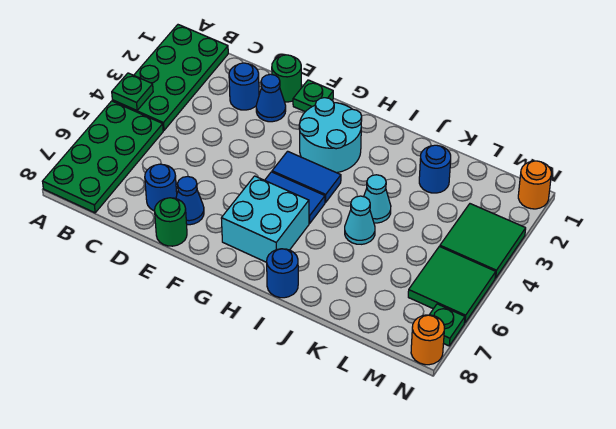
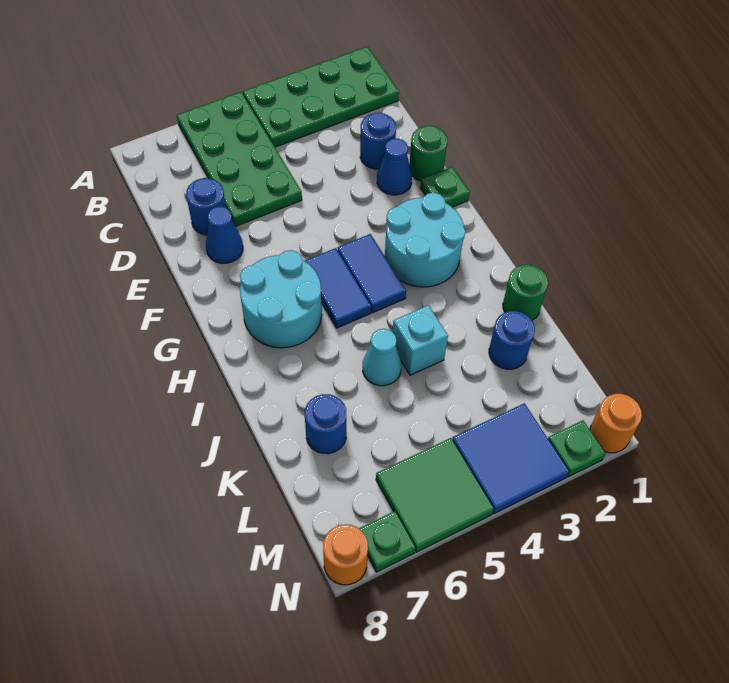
green plate A4 level 2 -> green plate N2 level 1
green plate A5:B8 level 1 -> green plate A5:D6 level 1
green round brick E8 level 1 -> green round brick J1 level 1
cyan brick G6:H7 level 1 -> cyan round brick G6:H7 level 1
blue round brick I8 level 1 -> blue round brick K7 level 1
cyan cone J4 level 1 -> cyan brick J4 level 1
green tile M3:N4 level 1 -> blue tile M3:N4 level 1

